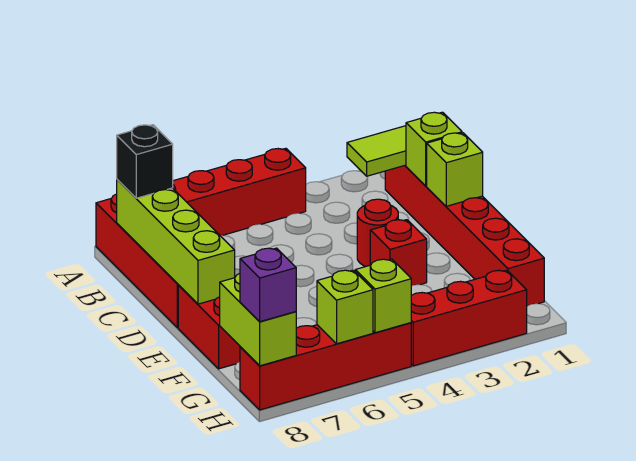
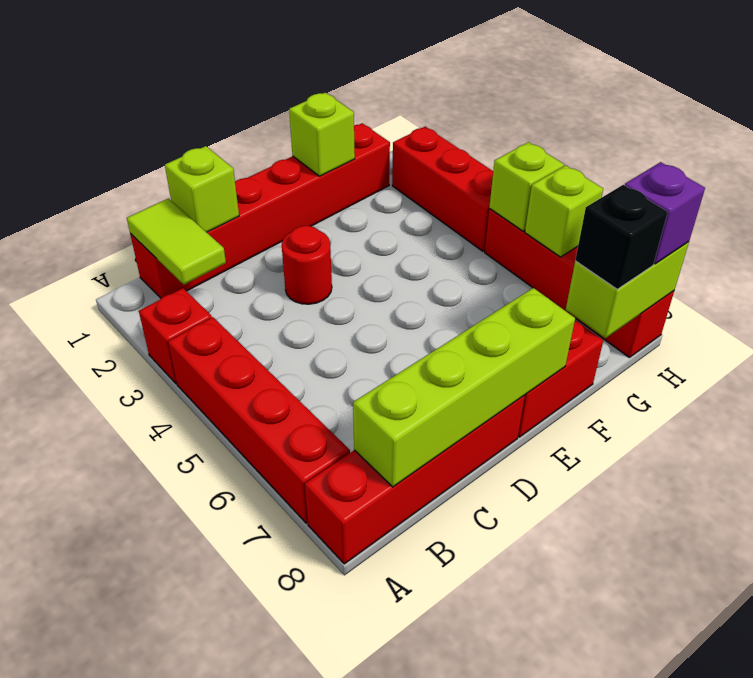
black brick B8 level 3 -> black brick G8 level 3
lime brick D1 level 2 -> lime brick F1 level 2
red brick E3 level 1 -> red brick A3 level 1

